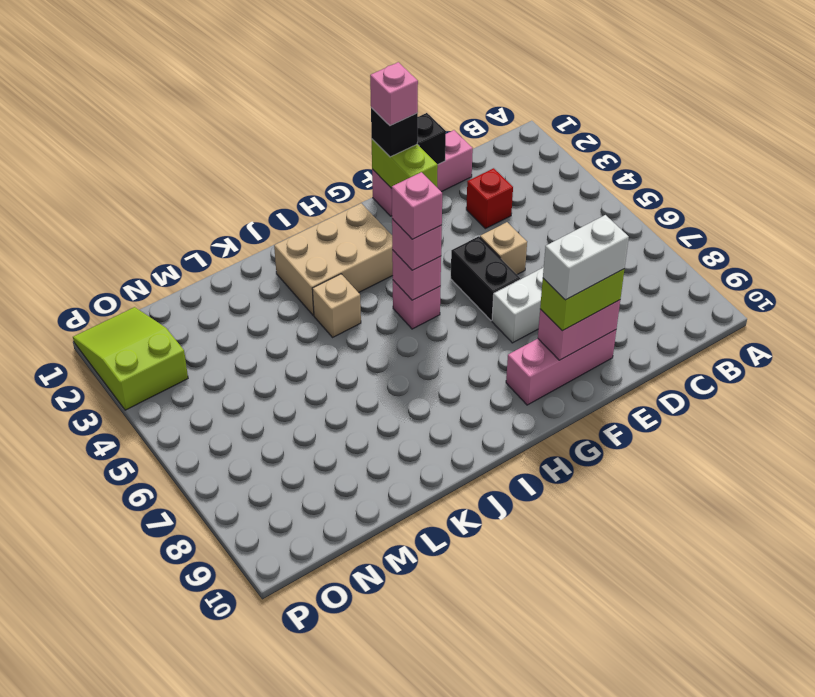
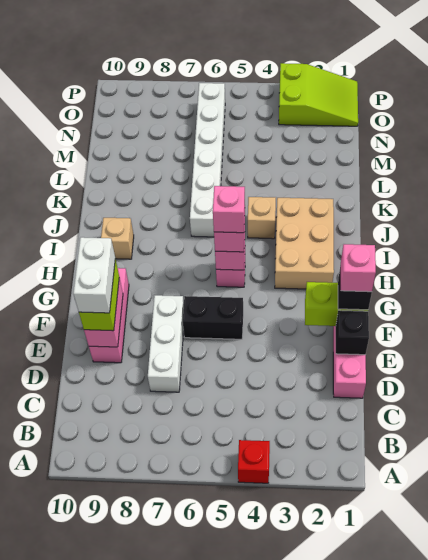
red brick D3 level 1 -> red brick A4 level 1
tan brick E5 level 1 -> tan brick I9 level 1
none -> white brick J6:O6 level 1

